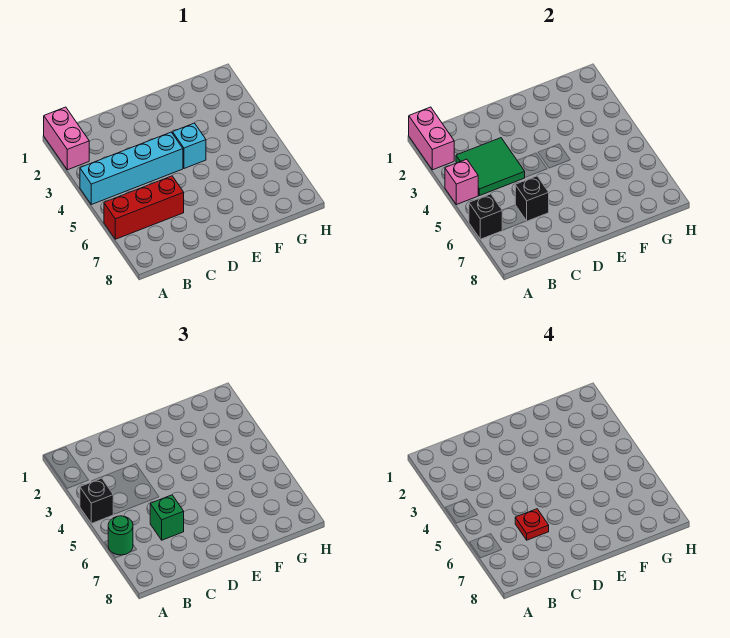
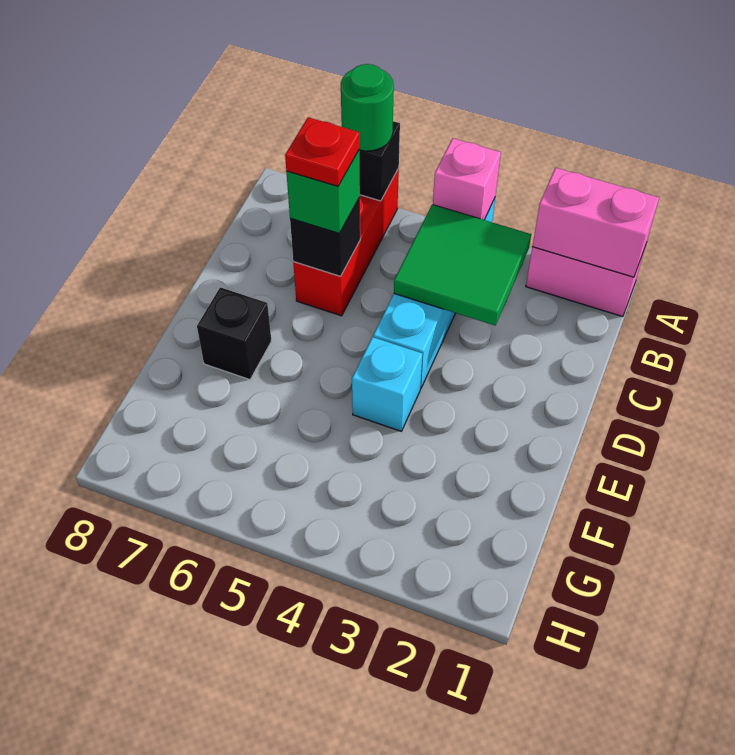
black brick A4 level 3 -> black brick E7 level 1

